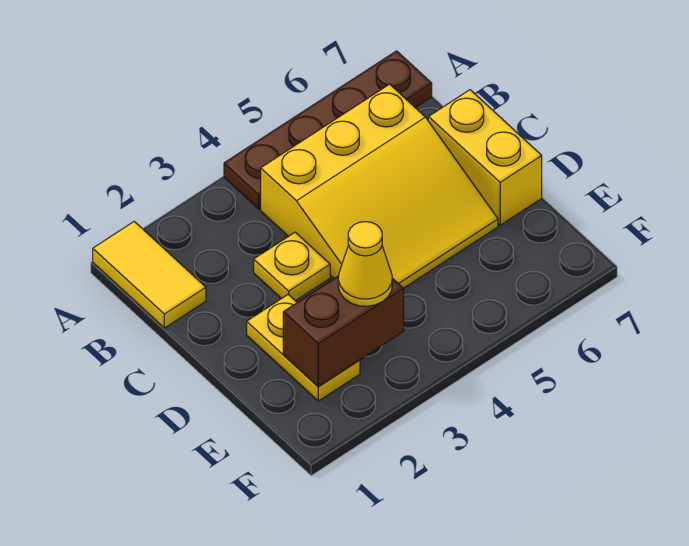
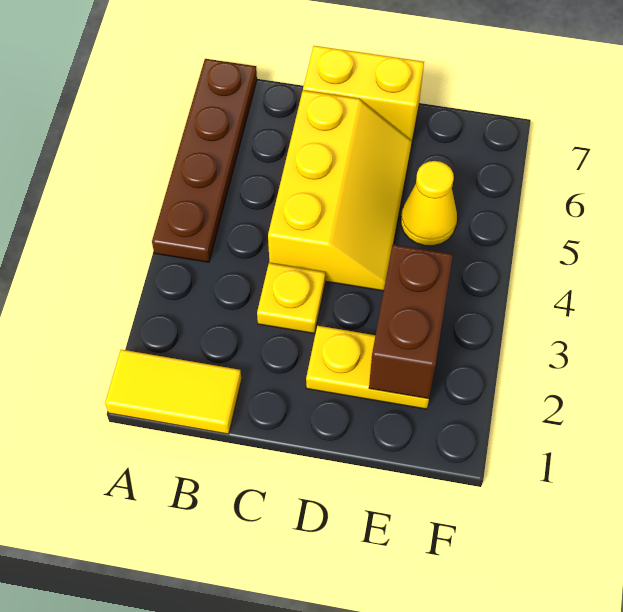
yellow slope B4:D6 level 1 top B -> yellow slope C4:D6 level 1 top C
yellow cone E3 level 3 -> yellow cone E5 level 1

